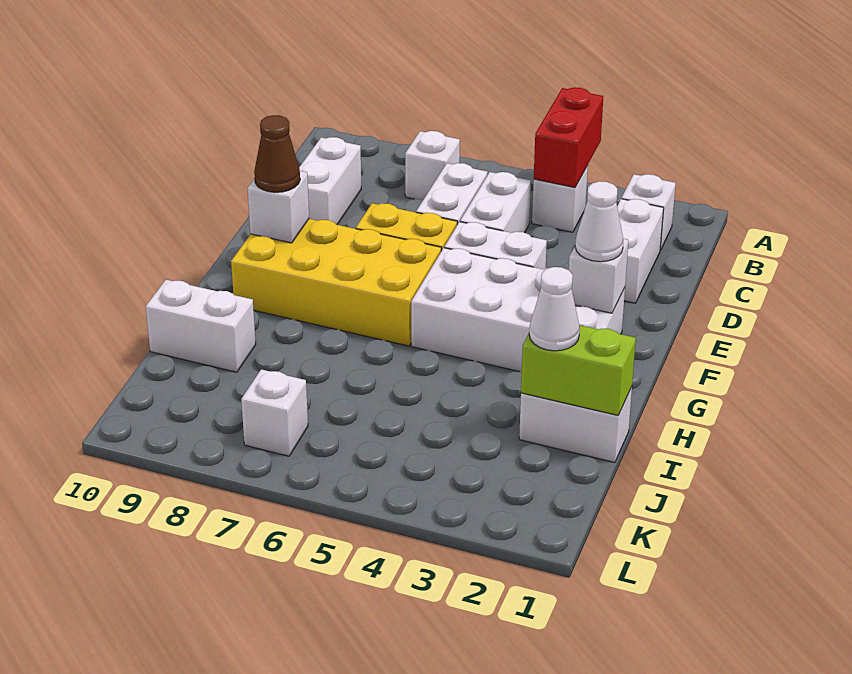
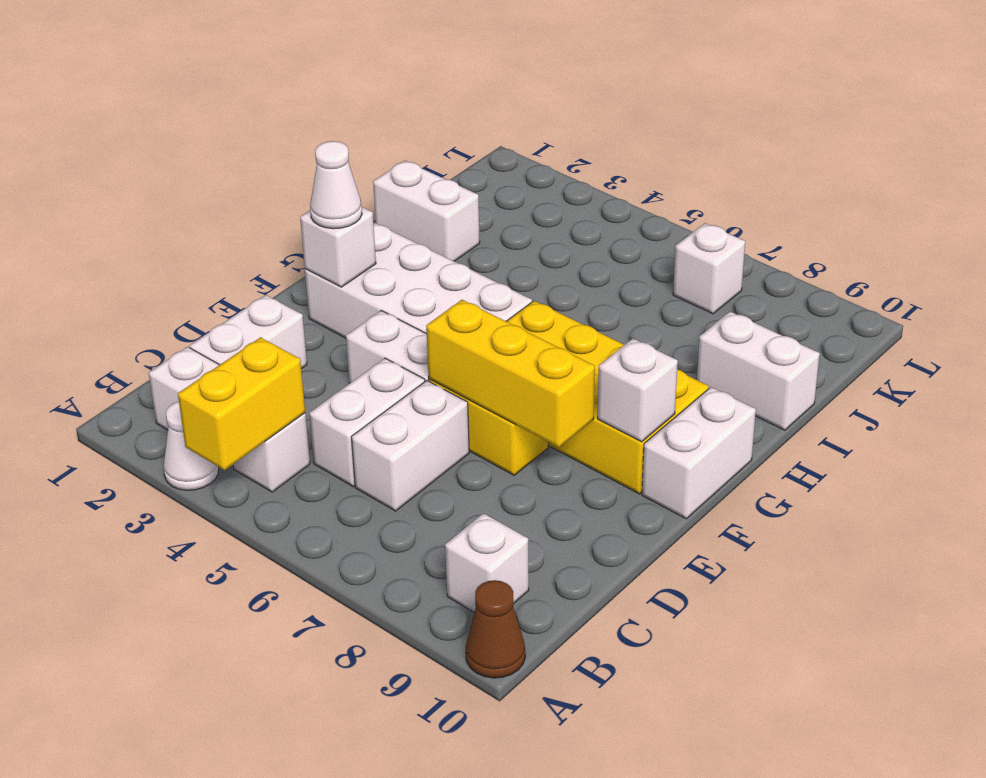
red brick A4:B4 level 2 -> yellow brick A4:B4 level 2
white brick B7 level 1 -> white brick B9 level 1
white brick C9:D9 level 1 -> white brick F10:G10 level 1
none -> yellow brick E6:E8 level 2
brown cone F9 level 3 -> brown cone A10 level 1
lime brick I1:I2 level 2 -> none
white cone I2 level 3 -> white cone A3 level 1

